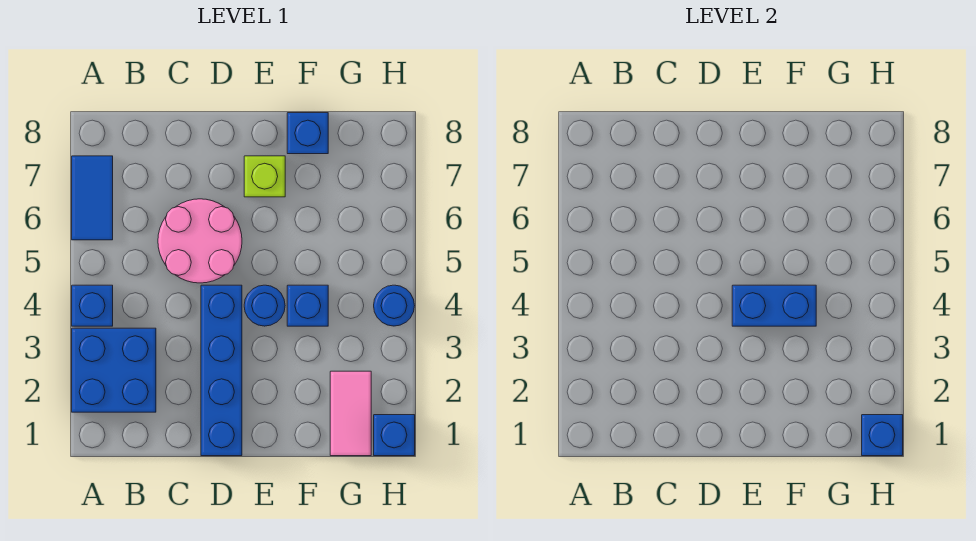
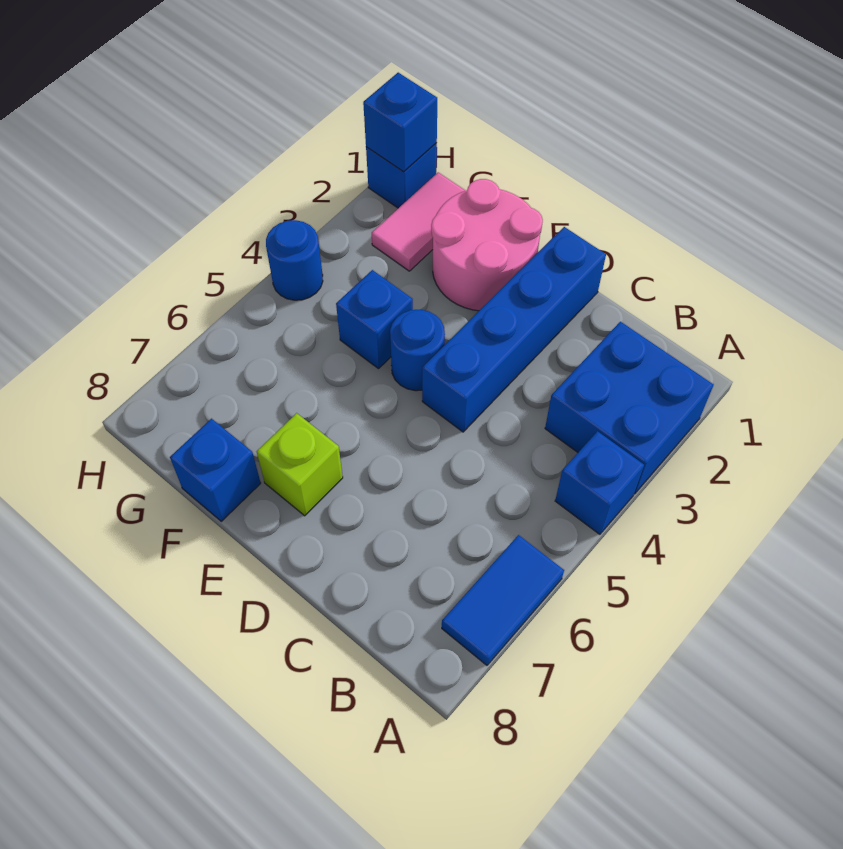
pink round brick C5:D6 level 1 -> pink round brick E1:F2 level 1
blue brick E4:F4 level 2 -> none

